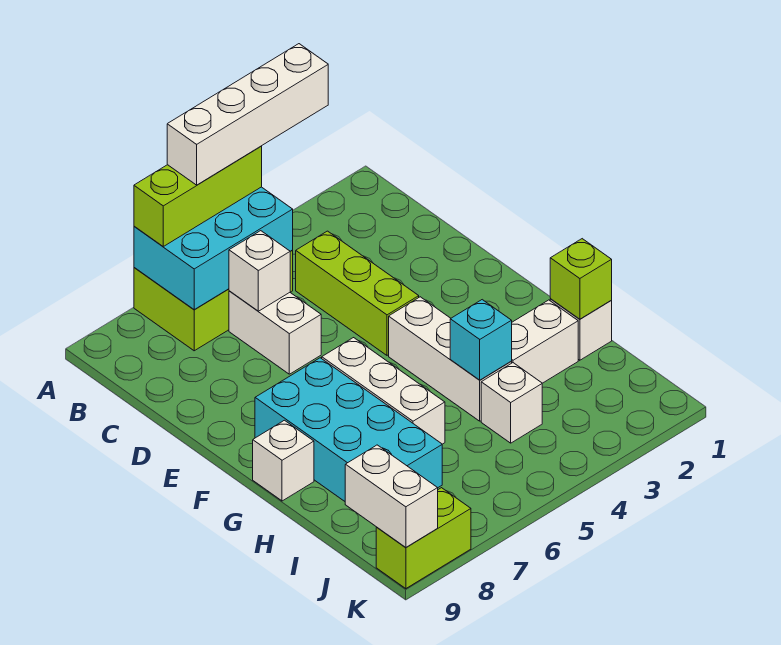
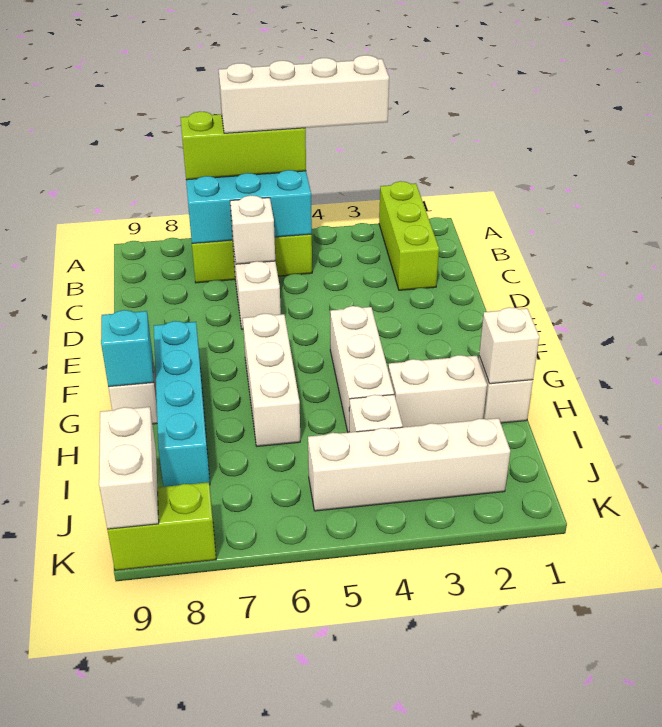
lime brick C4:E4 level 1 -> lime brick A2:C2 level 1
cyan brick F7:I8 level 1 -> cyan brick F8:I8 level 1
lime brick H1 level 2 -> white brick H1 level 2
cyan brick H4 level 2 -> cyan brick G9 level 2
none -> white brick J2:J5 level 1

